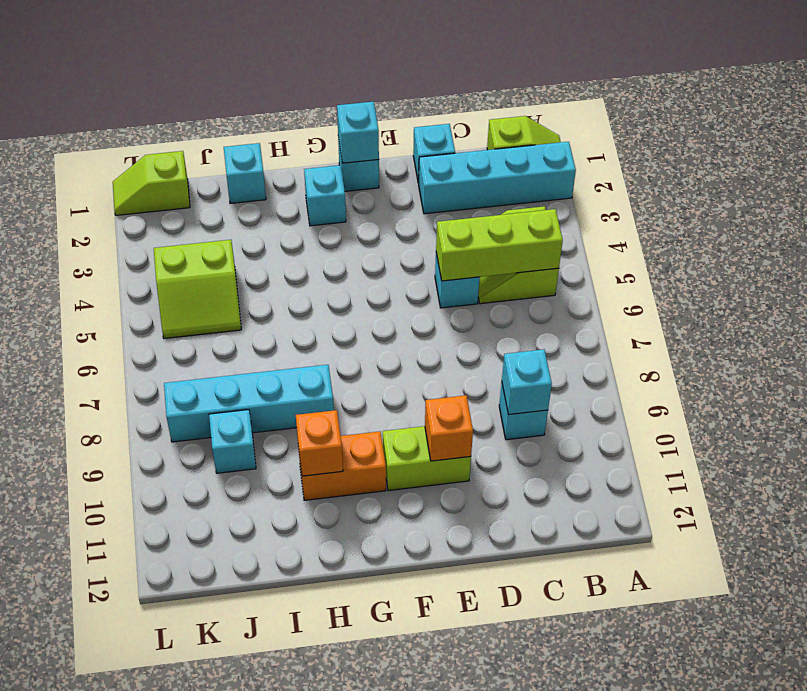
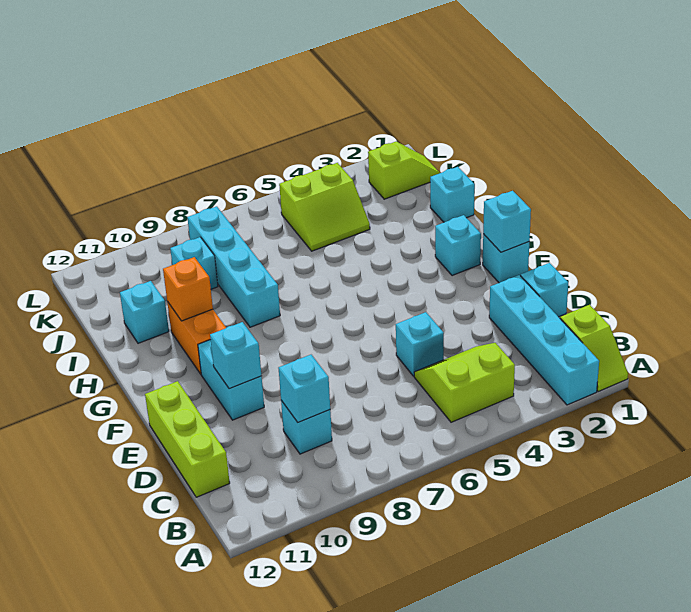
lime brick B5:D5 level 2 -> lime brick C12:E12 level 1
lime brick E10:F10 level 1 -> cyan brick E10:F10 level 1
orange brick E10 level 2 -> cyan brick E10 level 2
none -> cyan brick I11 level 1
lime slope J4:K5 level 1 top 4 -> lime slope J4:K5 level 1 top K
lime slope K1:L1 level 1 top K -> lime slope K1:K2 level 1 top 2

